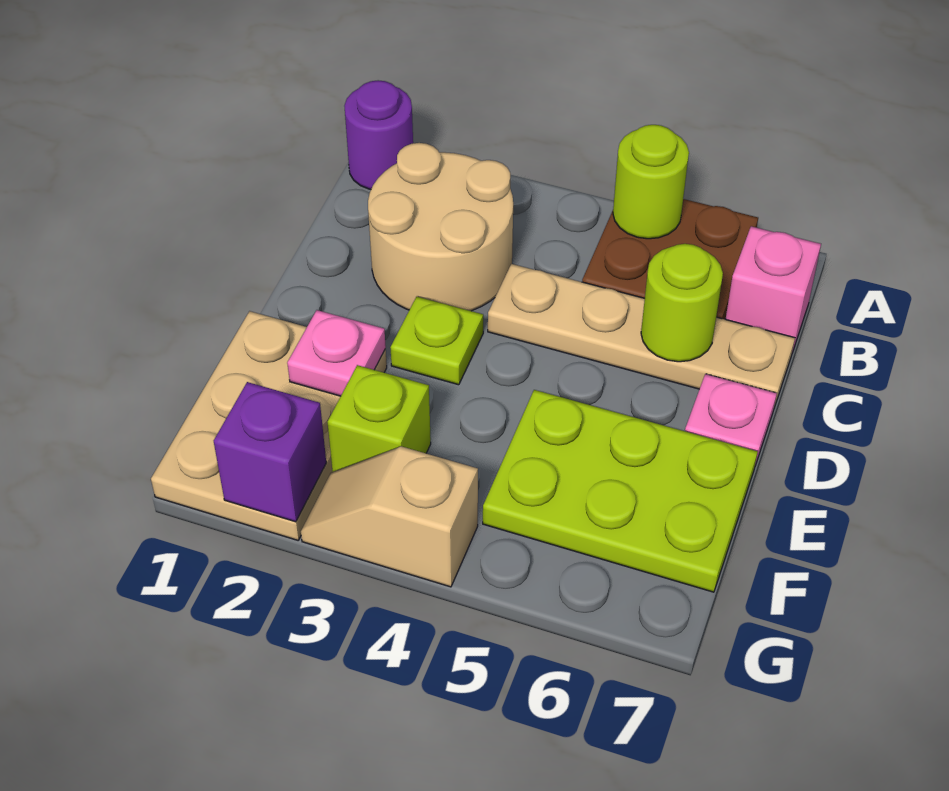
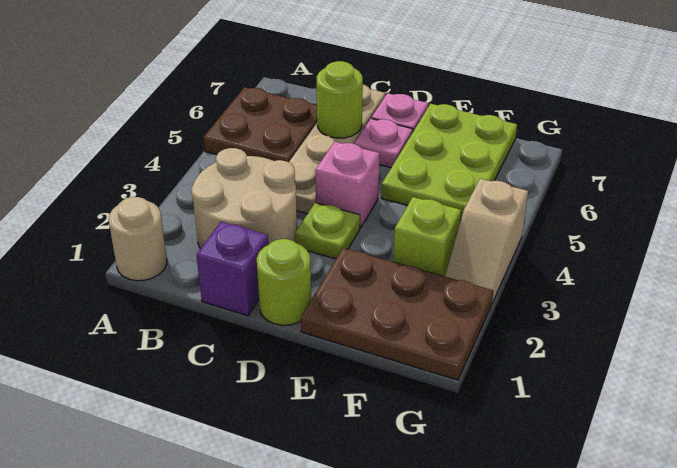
purple round brick A1 level 1 -> tan round brick A1 level 1
lime round brick A5 level 2 -> lime round brick D1 level 1
pink brick B7 level 1 -> pink brick D4 level 1
tan plate E1:G2 level 1 -> brown plate E1:G2 level 1
pink plate E2 level 2 -> pink plate D6 level 1
purple brick G2 level 2 -> purple brick C1 level 1

